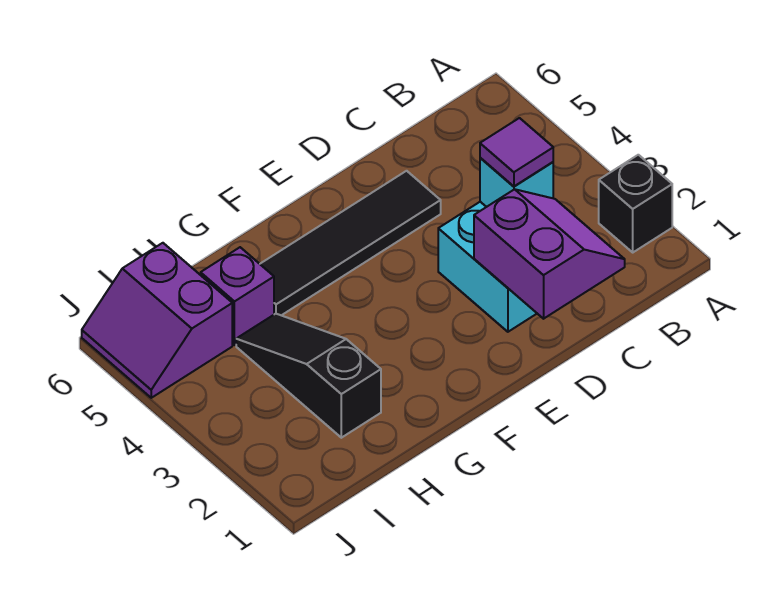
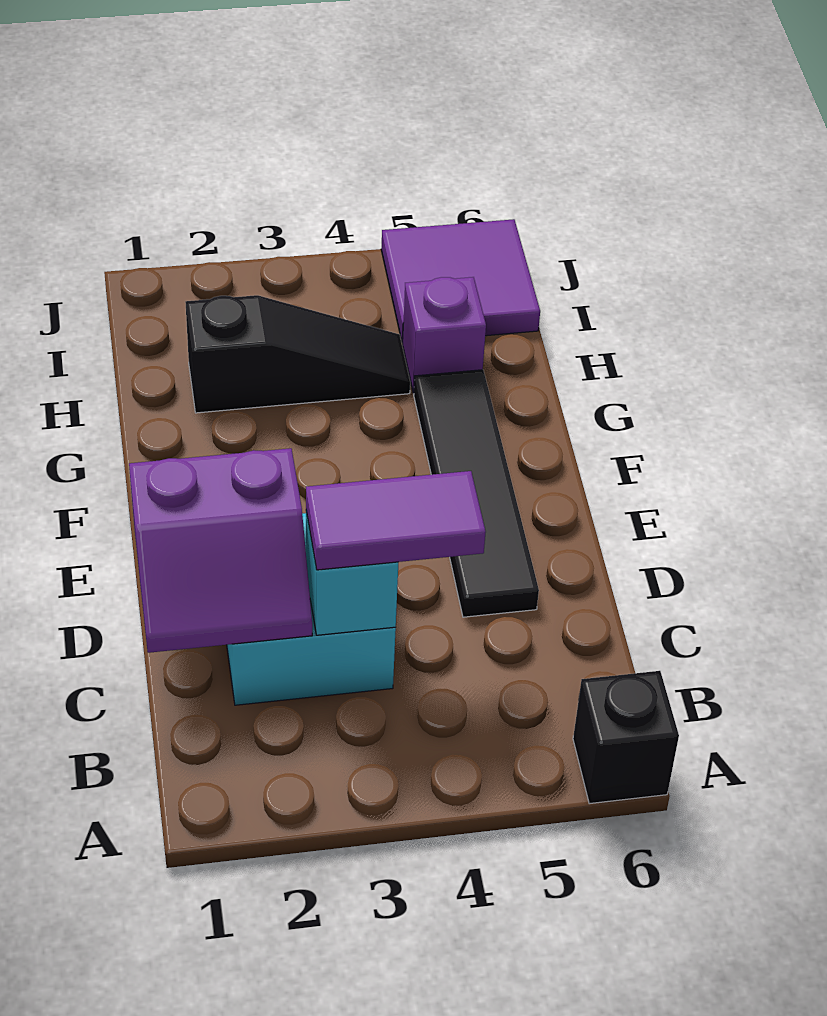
black brick A2 level 1 -> black brick A6 level 1
purple tile C3 level 3 -> purple tile C3:C4 level 3
purple slope I5:J6 level 1 top I -> purple tile I5:J6 level 1

